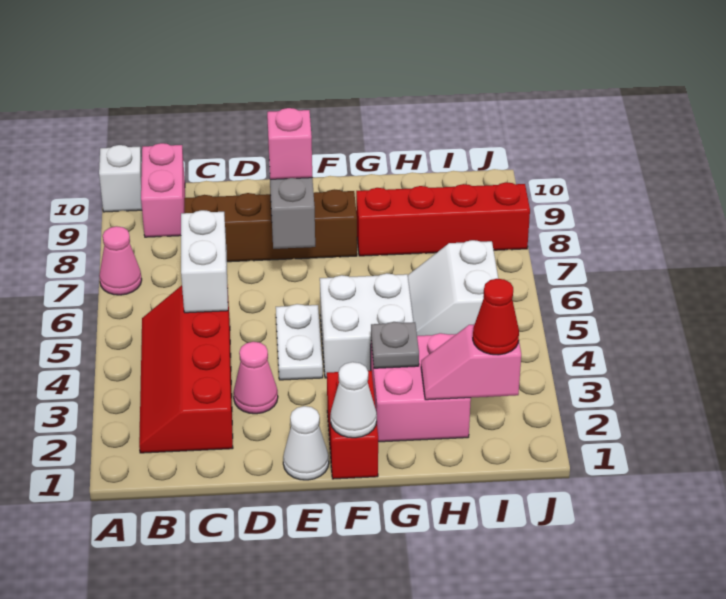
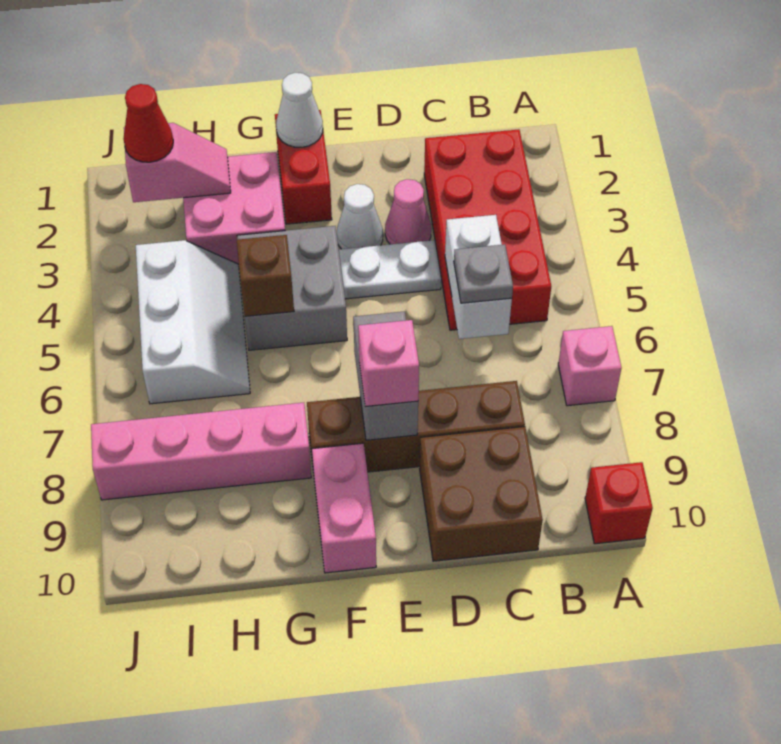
pink cone A7 level 1 -> pink brick A7 level 1
white brick A10 level 1 -> red brick A10 level 1
red slope B2:C5 level 1 top C -> red brick B2:C5 level 1
pink brick B9:B10 level 1 -> pink brick F9:F10 level 1
none -> brown brick C9:D10 level 1
white cone E1 level 1 -> white cone E3 level 1
white plate E4:E5 level 1 -> white plate D4:E4 level 1
white brick F4:G5 level 1 -> grey brick F4:G5 level 1
grey plate G3 level 2 -> grey plate C6 level 3
none -> brown brick G5 level 2
red brick G8:J8 level 1 -> pink brick G8:J8 level 1
white slope H5:I6 level 1 top I -> white slope H4:I6 level 1 top I

